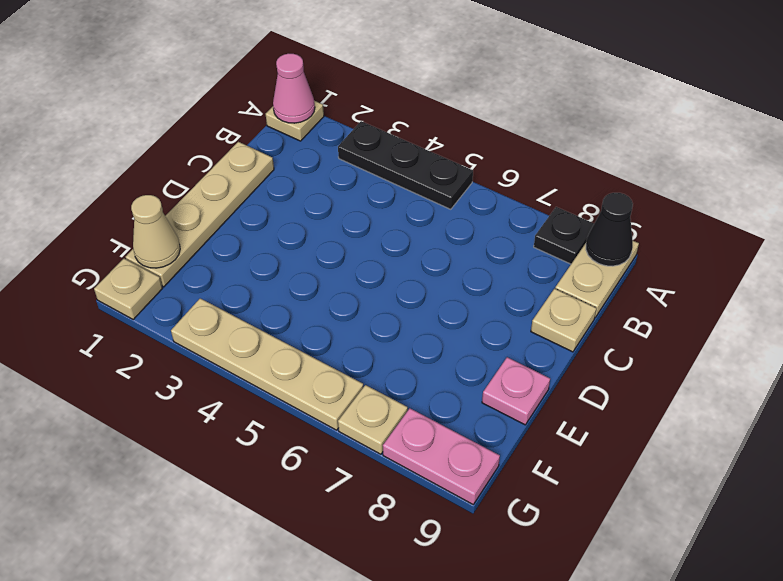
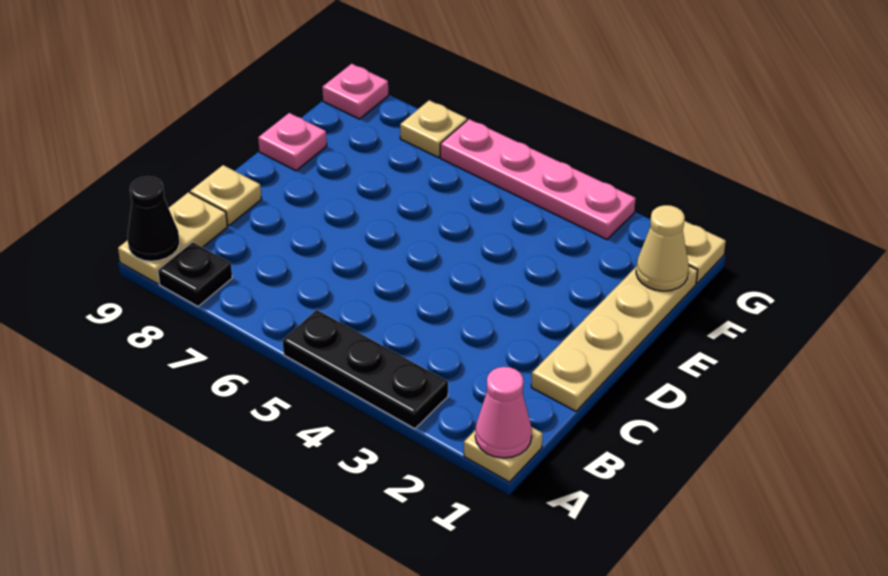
tan plate G3:G6 level 1 -> pink plate G3:G6 level 1
pink plate G8:G9 level 1 -> pink plate G9 level 1

